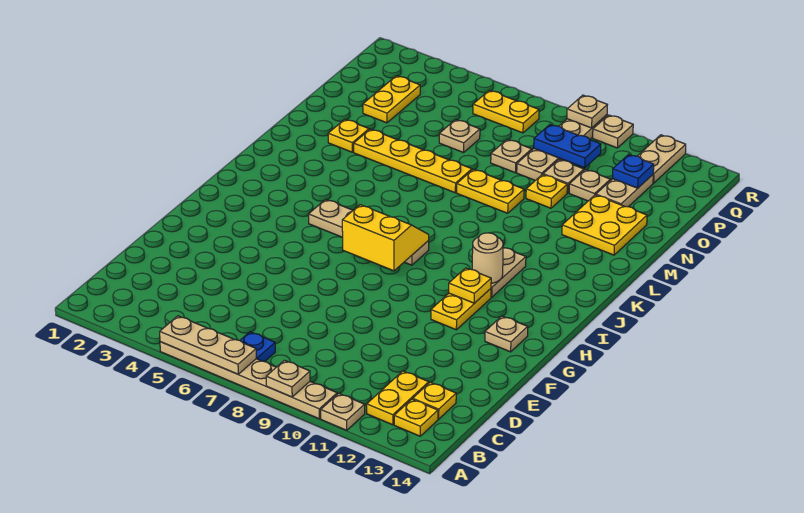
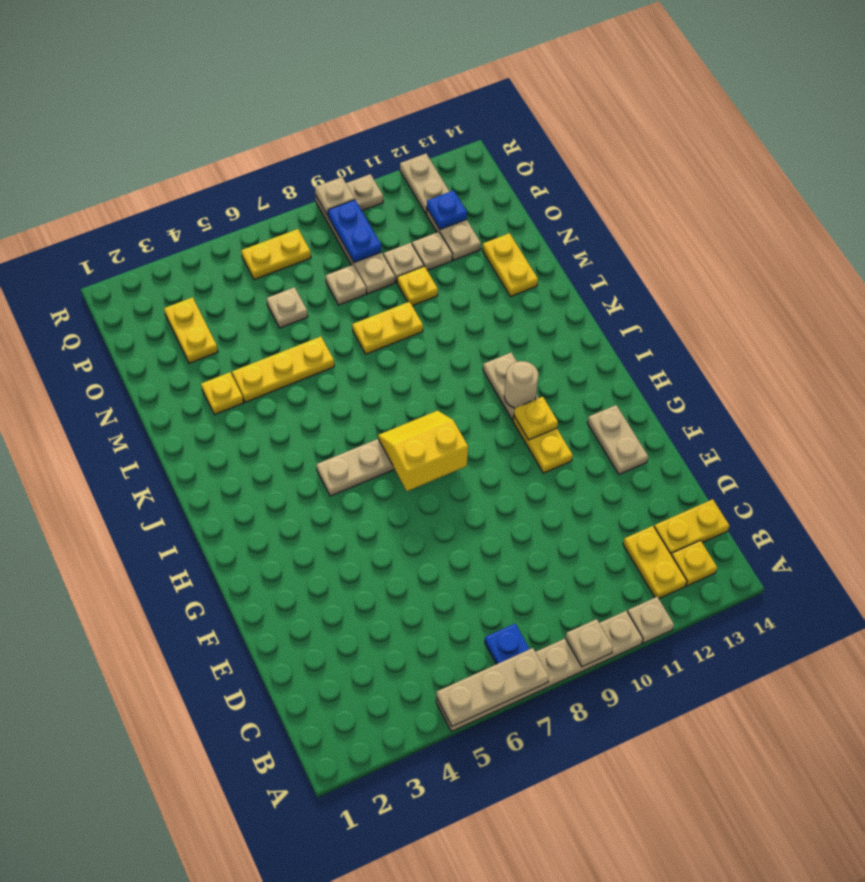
yellow plate C13 level 1 -> yellow plate C13:C14 level 1
tan plate G13 level 1 -> tan plate F13:G13 level 1
yellow plate M4:M7 level 1 -> yellow plate M4:M6 level 1
yellow plate M12:N13 level 1 -> yellow plate M13:N13 level 1
blue plate P9:P10 level 2 -> blue plate P9:Q9 level 2

